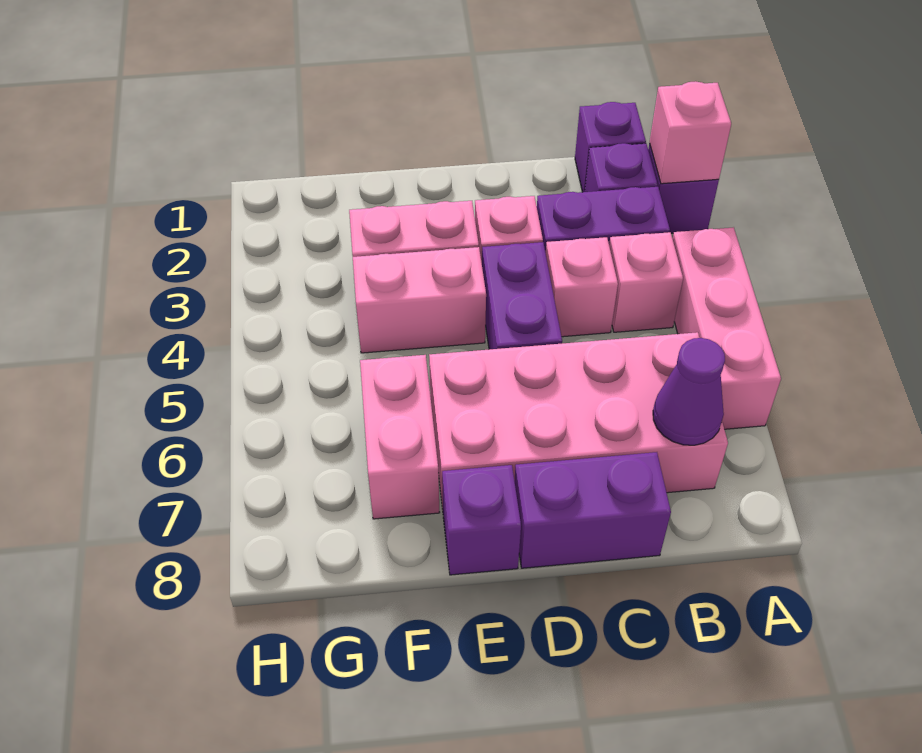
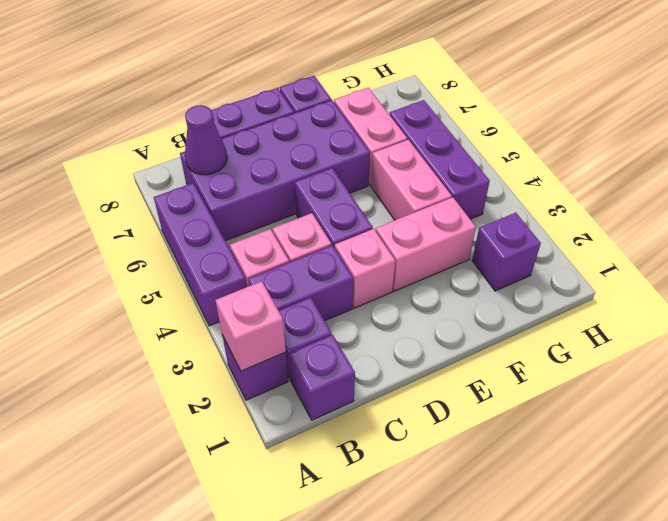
pink brick A4:A6 level 1 -> purple brick A4:A6 level 1
pink brick B6:E7 level 1 -> purple brick B6:E7 level 1
pink brick E4:F4 level 1 -> pink brick F4:F5 level 1
none -> purple brick G2 level 1
none -> purple brick G4:G6 level 1

